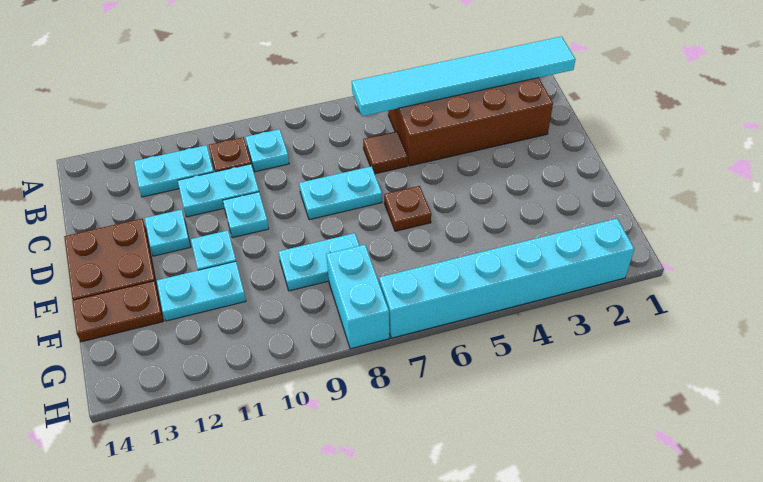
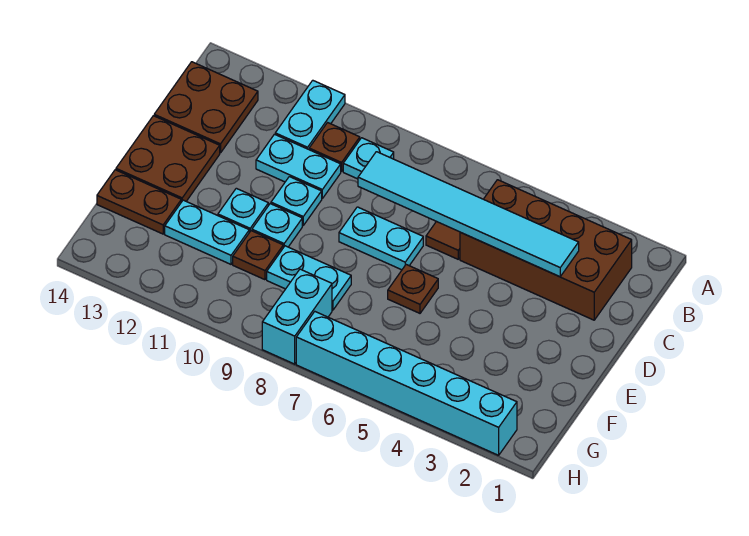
cyan tile B1:B6 level 2 -> cyan tile C3:C8 level 2
cyan plate B11:B12 level 1 -> cyan plate A11:B11 level 1
none -> brown plate B13:C14 level 1
cyan plate D12 level 1 -> cyan plate E10 level 1
none -> brown plate F10 level 1

